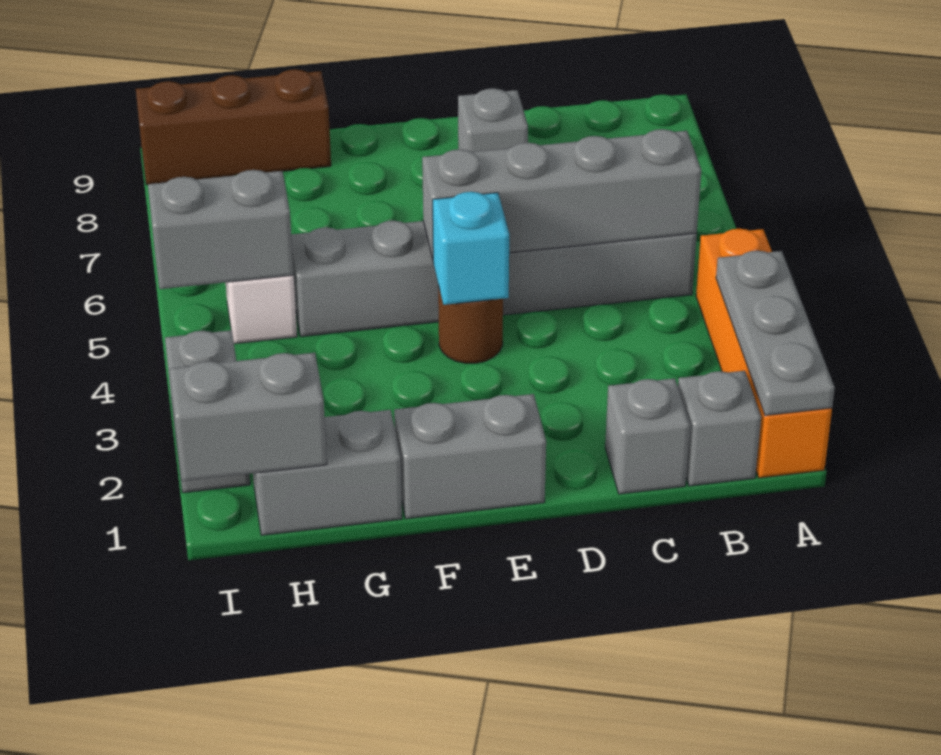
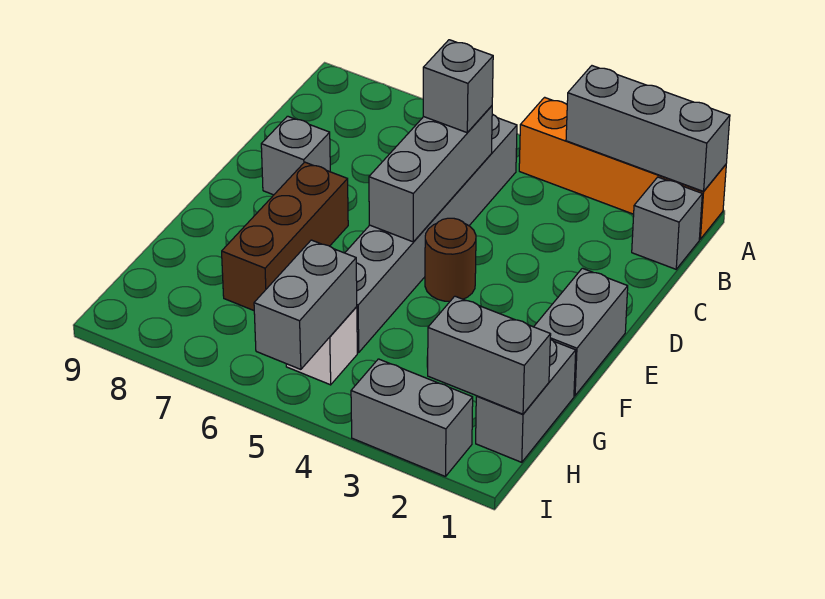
grey plate A1:A3 level 2 -> grey brick A1:A3 level 2
grey brick B5:E5 level 2 -> grey brick C5:E5 level 2
grey brick C1 level 1 -> grey brick C5 level 3
cyan brick E4 level 2 -> none
brown brick G9:I9 level 1 -> brown brick E7:G7 level 1
grey brick H1:I1 level 2 -> grey brick H1:H2 level 2

